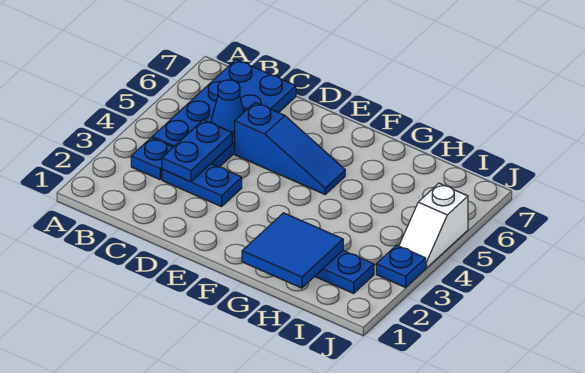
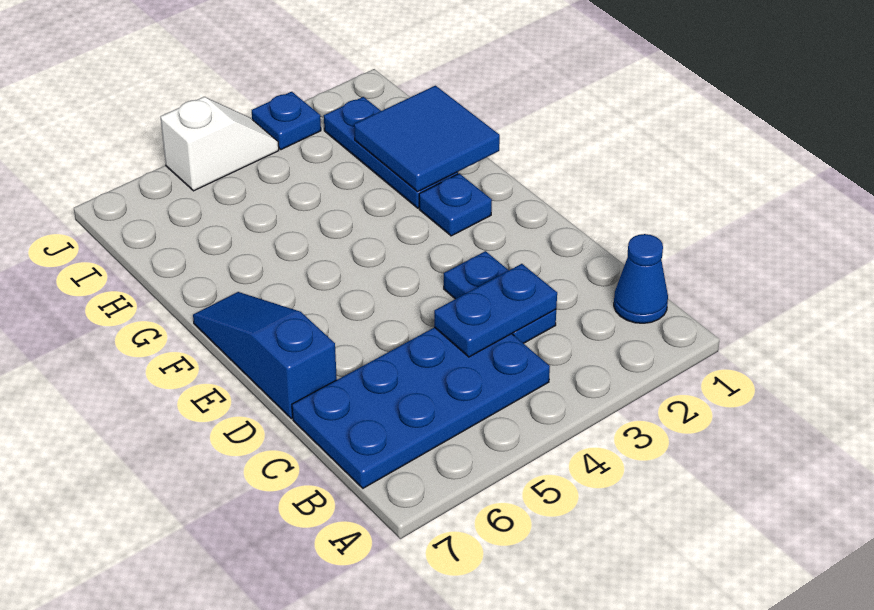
blue plate B3 level 1 -> blue plate F2 level 1
blue cone C5 level 2 -> blue cone B1 level 1
blue slope D5:F5 level 1 top D -> blue slope D7:F7 level 1 top D

